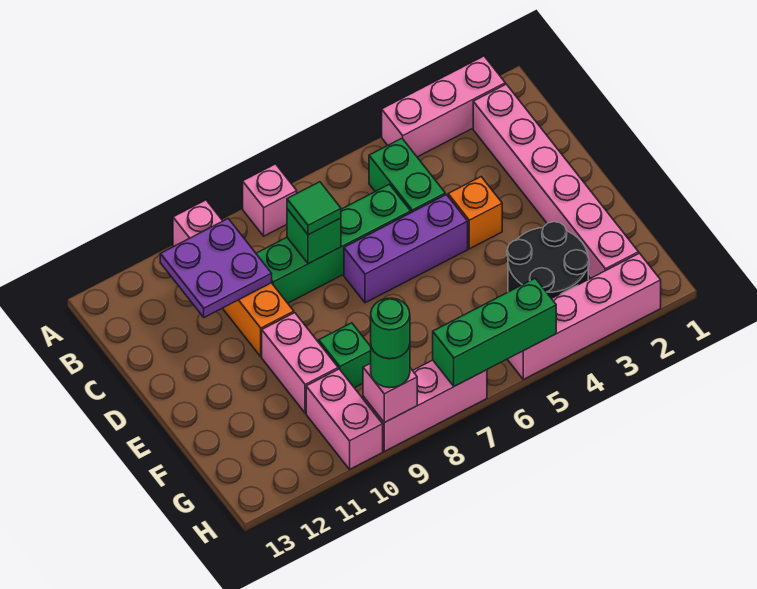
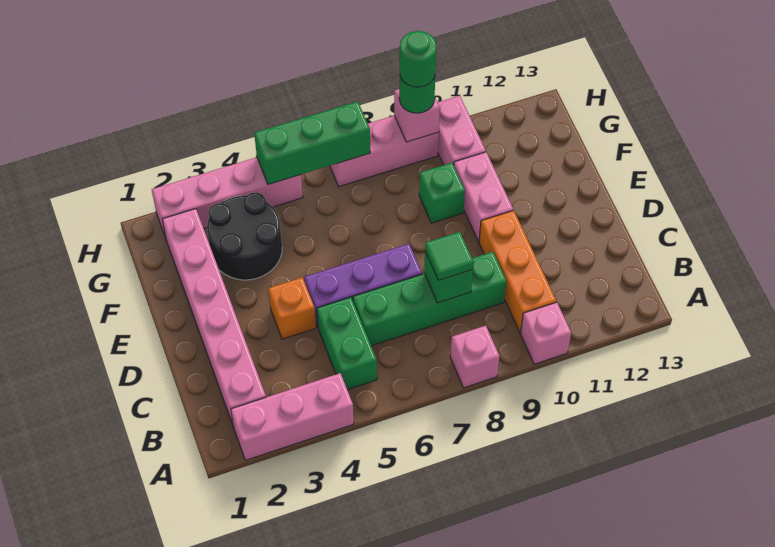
purple plate B10:C11 level 2 -> none

